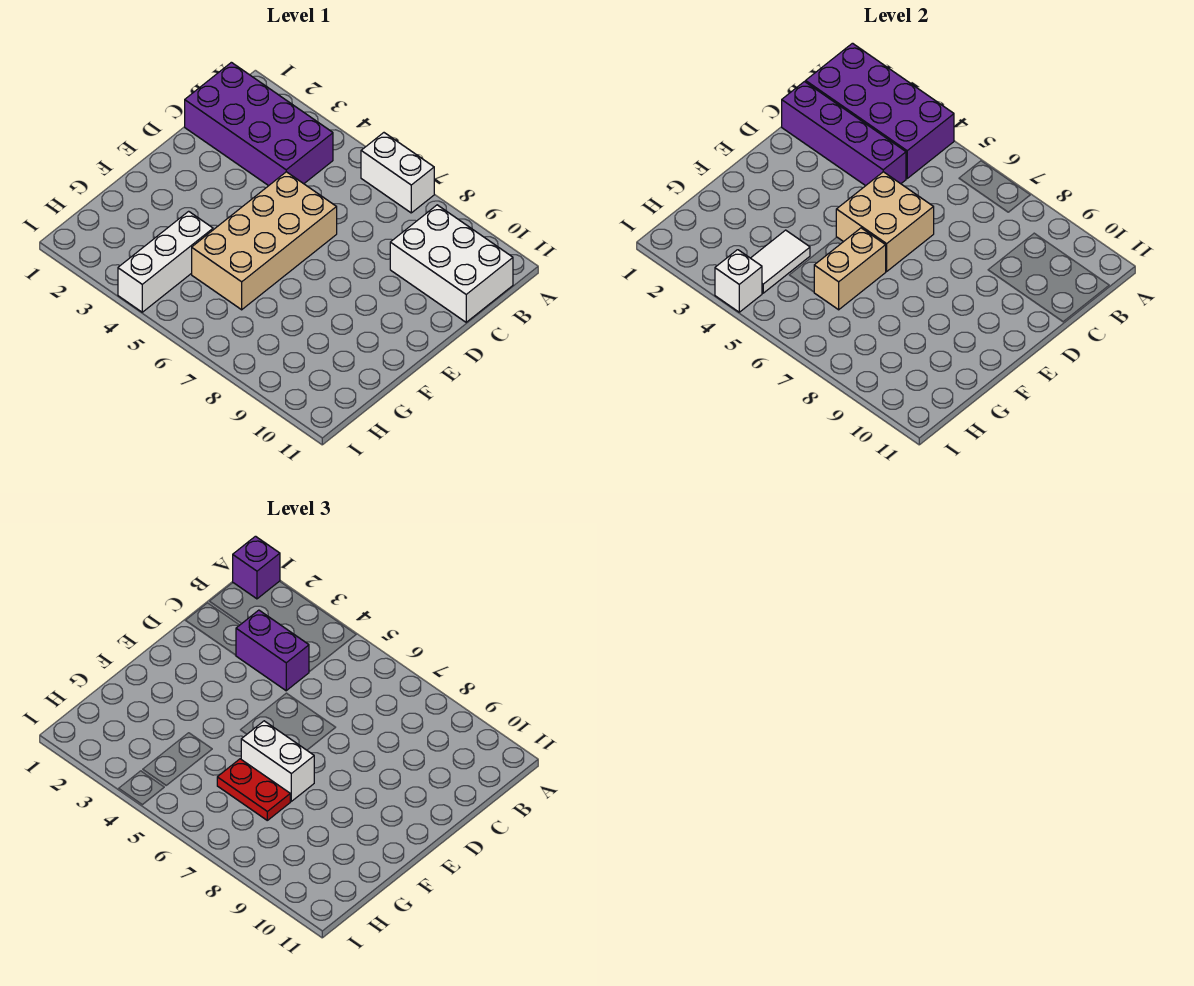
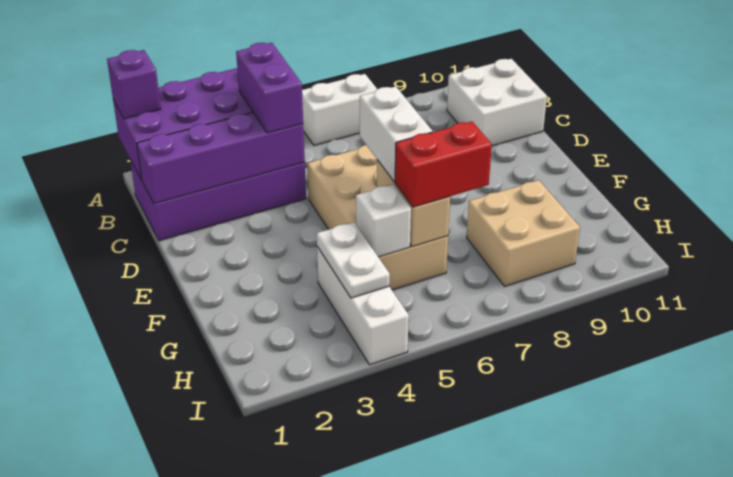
white brick B9:C11 level 1 -> white brick B10:C11 level 1
purple brick C3:C4 level 3 -> purple brick B4:C4 level 3
tan brick D5:E6 level 2 -> tan brick G8:H9 level 1
white brick F6:F7 level 3 -> white brick E6:F6 level 3
white tile G4:H4 level 2 -> white plate G4:H4 level 2
red plate G6:G7 level 3 -> red brick G6:G7 level 3
white brick I4 level 2 -> white brick G5 level 2

